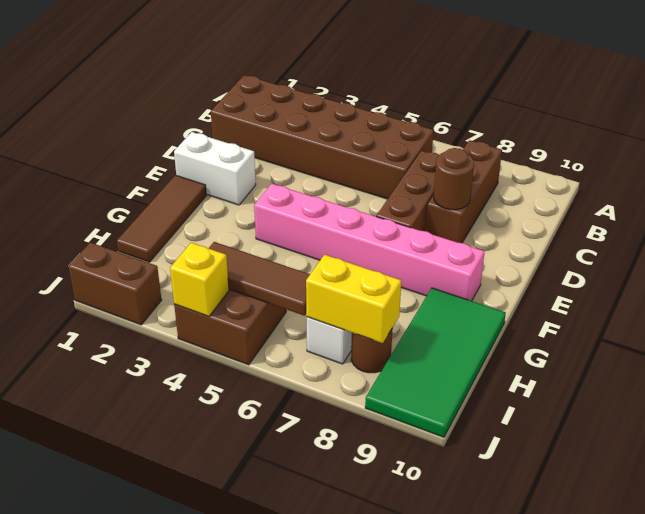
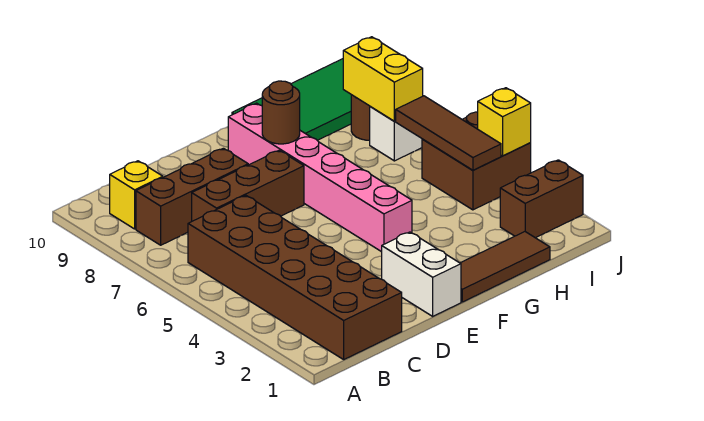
none -> yellow brick B9 level 1
brown round brick D8 level 2 -> brown round brick F8 level 2
brown brick J1:J2 level 1 -> brown brick I2:J2 level 1

